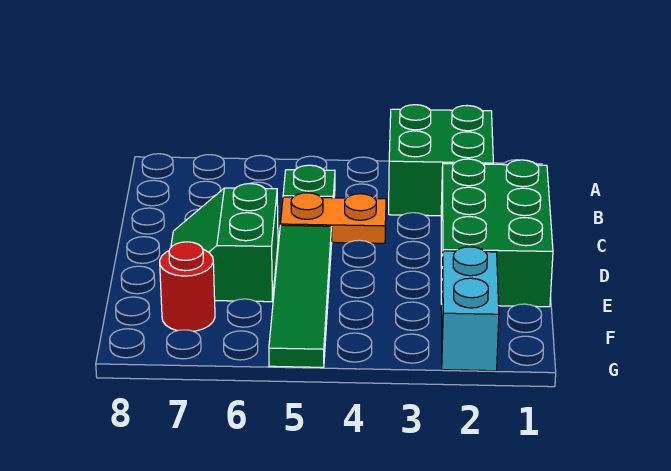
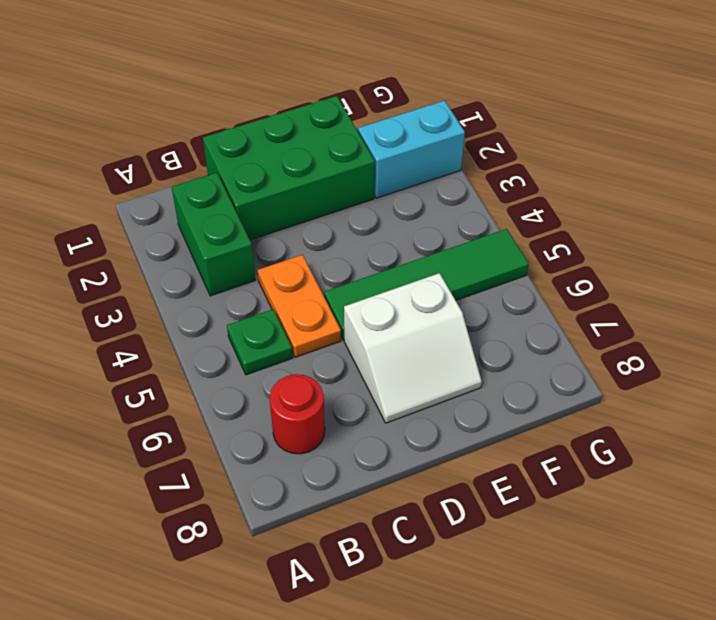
green brick A2:B3 level 1 -> green brick B2:B3 level 1
green slope D6:E7 level 1 top 6 -> white slope D6:E7 level 1 top 6
red round brick F7 level 1 -> red round brick B7 level 1

